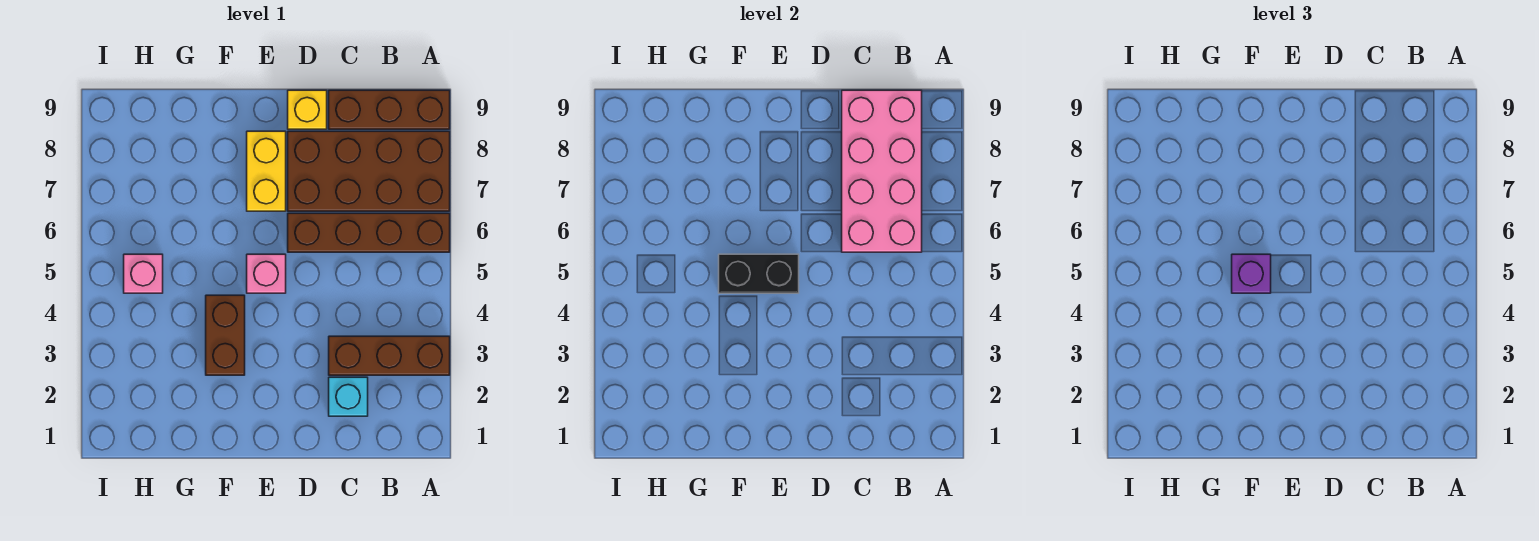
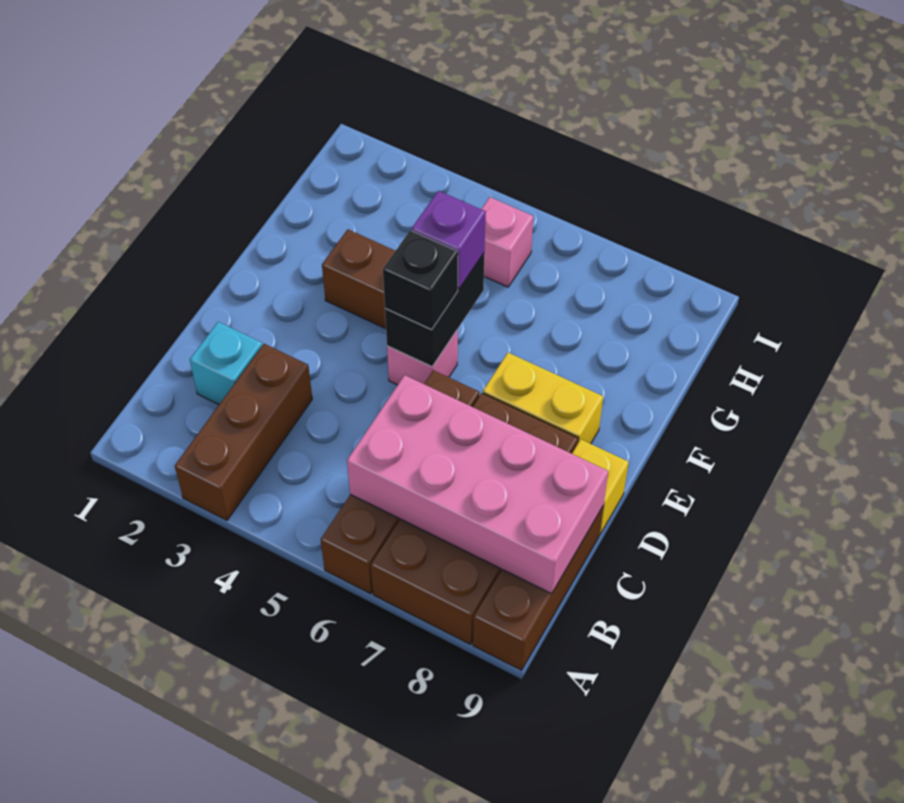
none -> black brick E5 level 3

